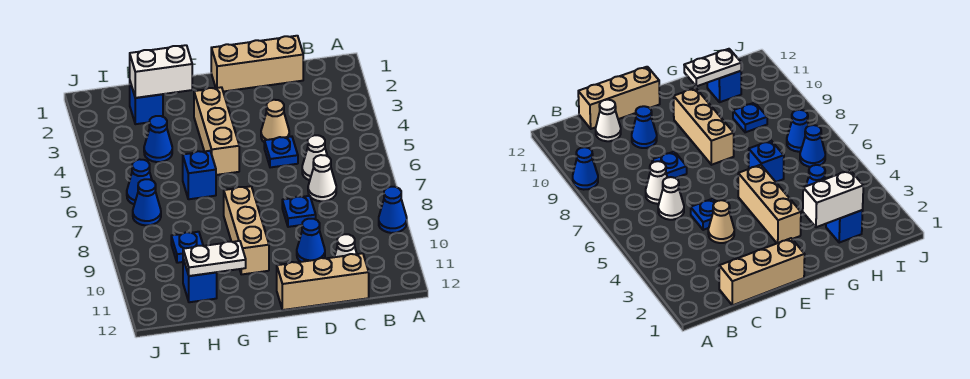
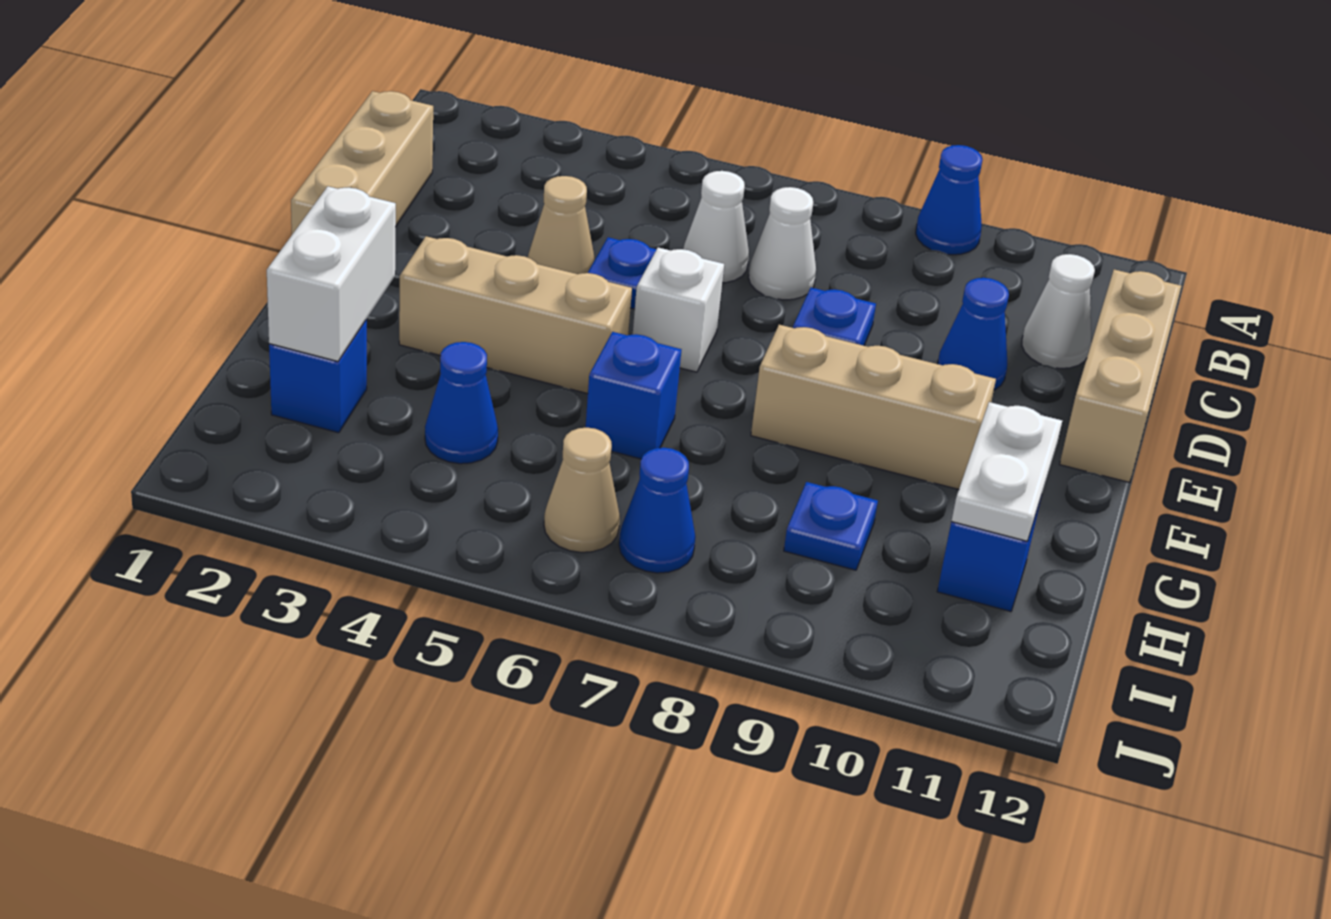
none -> white brick E6 level 1
blue cone I6 level 1 -> tan cone I6 level 1

